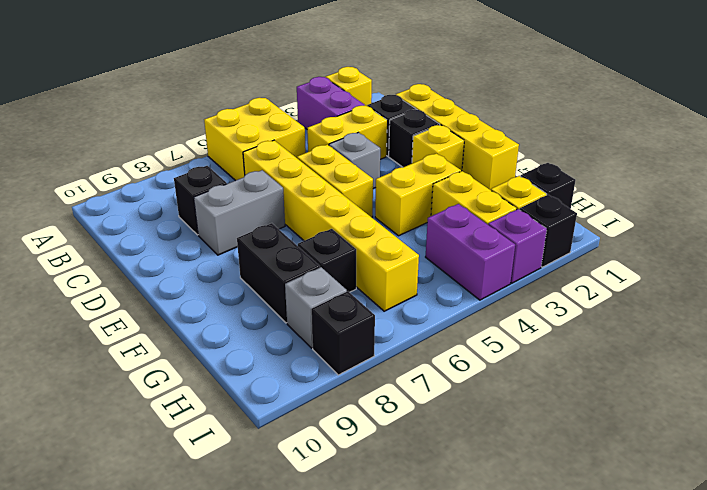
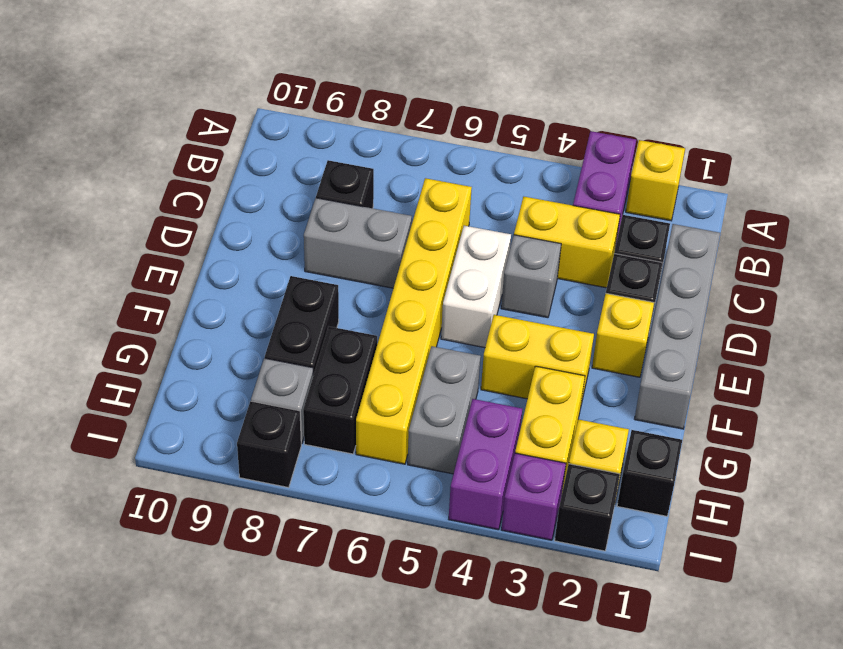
yellow brick A5:B6 level 1 -> none
yellow brick C1:F1 level 1 -> grey brick C1:F1 level 1
yellow brick D5:E5 level 1 -> white brick D5:E5 level 1
none -> grey brick G5:H5 level 1
black brick G7 level 1 -> black brick G7:H7 level 1

